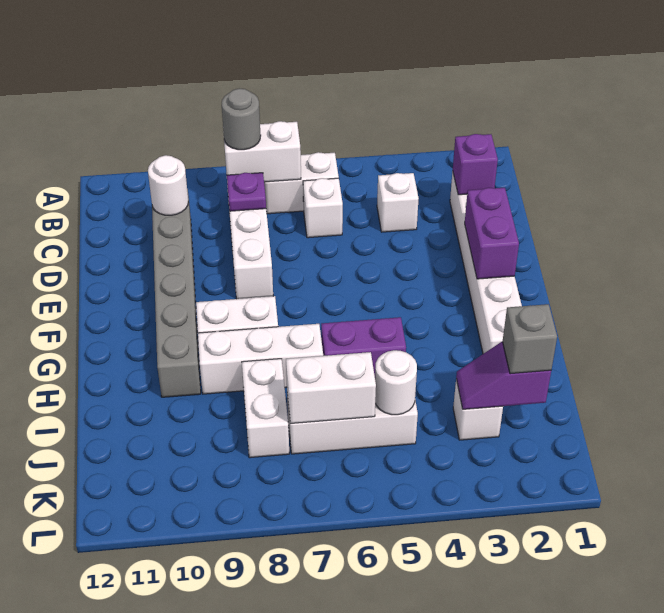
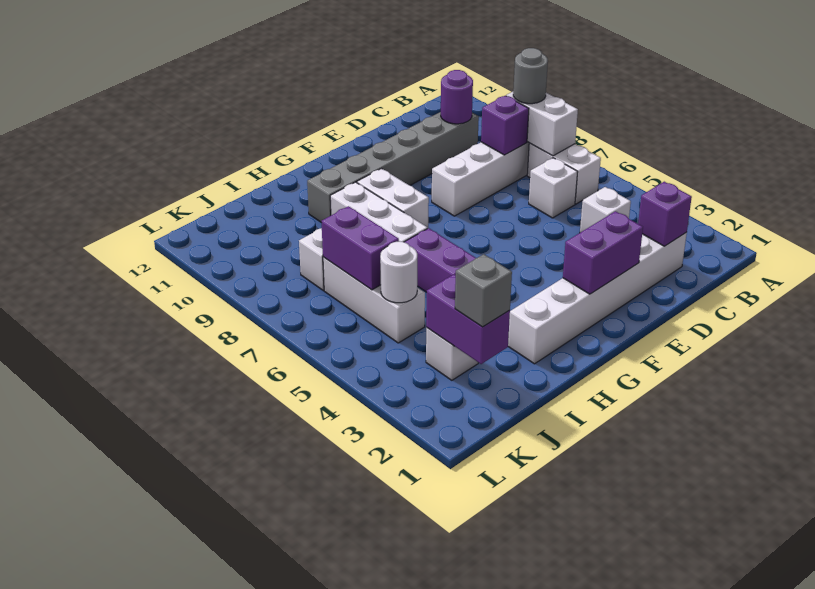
purple plate C8 level 2 -> purple brick C8 level 2
white round brick C10 level 2 -> purple round brick C10 level 2
purple slope J2:J3 level 2 top 2 -> purple brick J2:J3 level 2
white brick J6:J7 level 2 -> purple brick J6:J7 level 2

